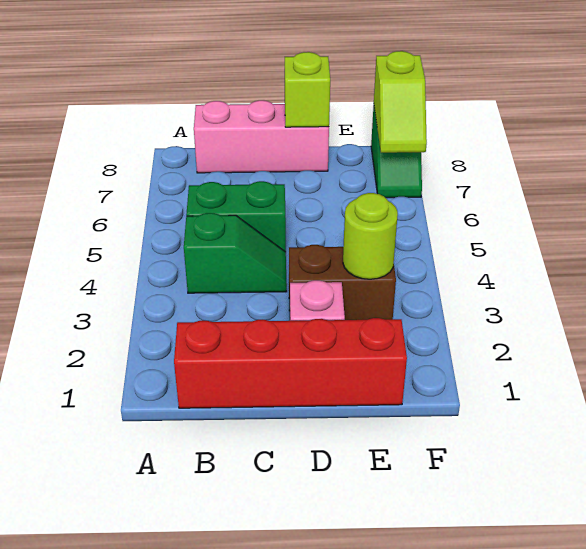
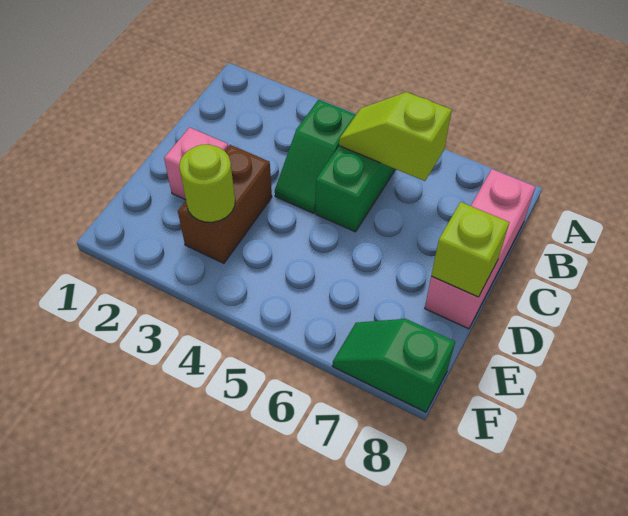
red brick B1:E1 level 1 -> none
lime slope F7:F8 level 2 top 8 -> lime slope B5:B6 level 2 top 6

